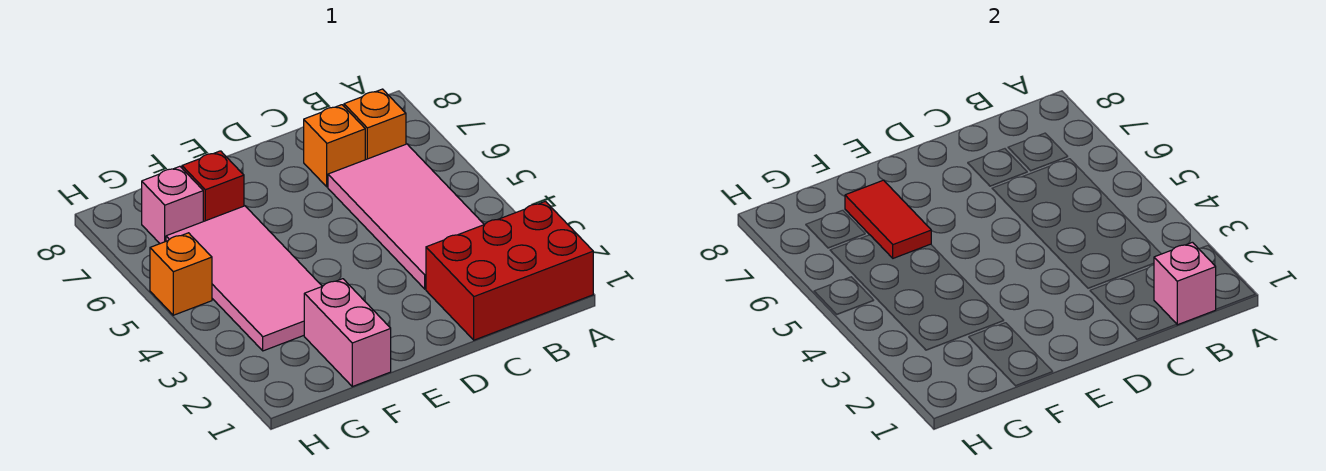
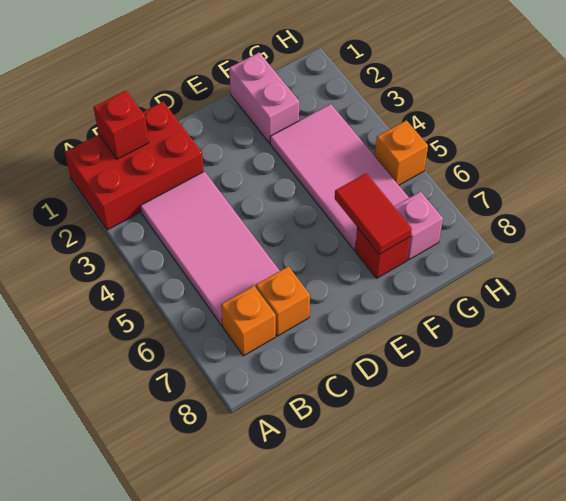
pink brick B1 level 2 -> red brick B1 level 2

